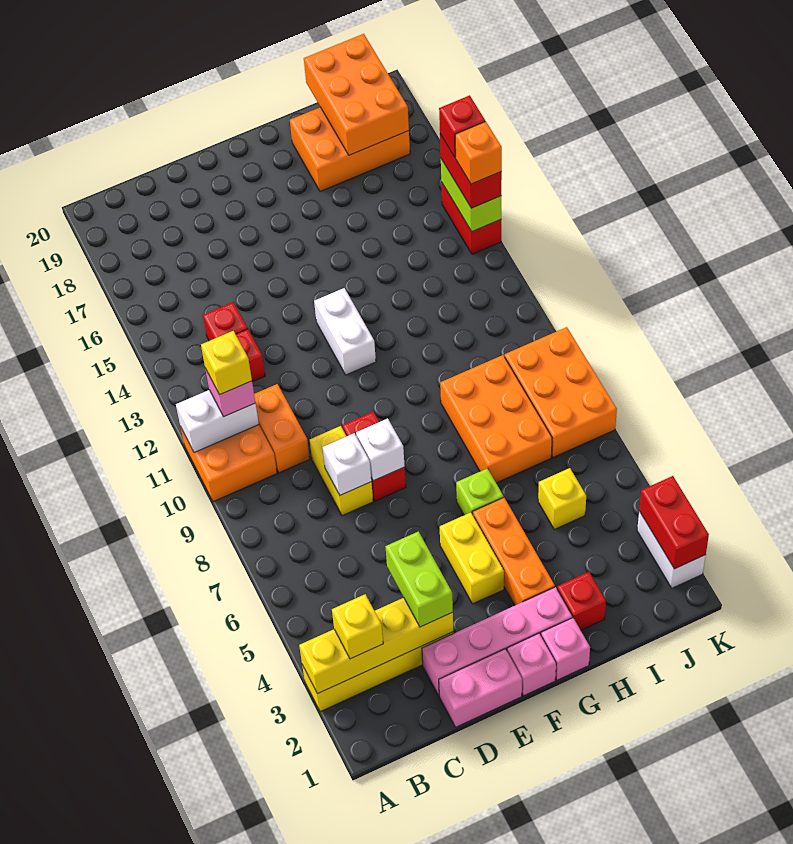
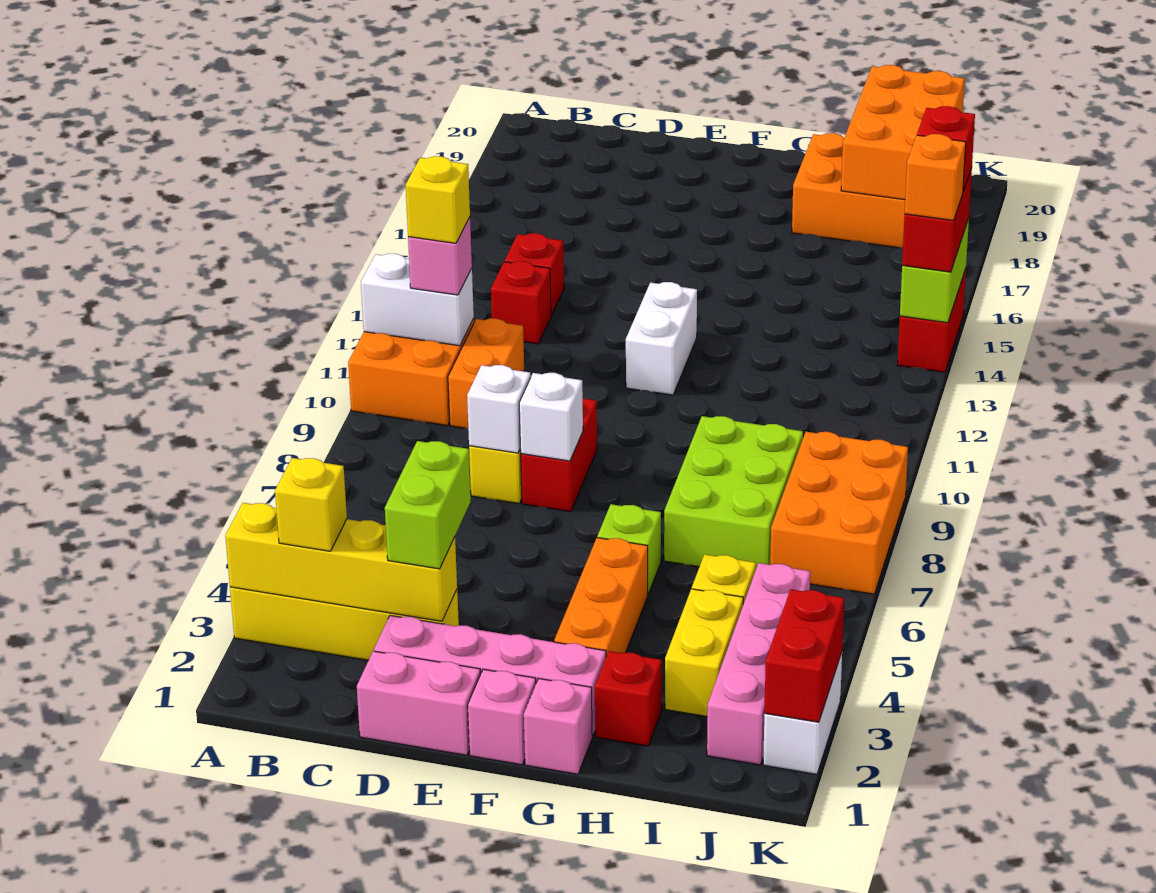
yellow brick F4:F5 level 1 -> yellow brick I3:I4 level 1
orange brick H7:I9 level 1 -> lime brick H7:I9 level 1
none -> pink brick J2:J5 level 1

